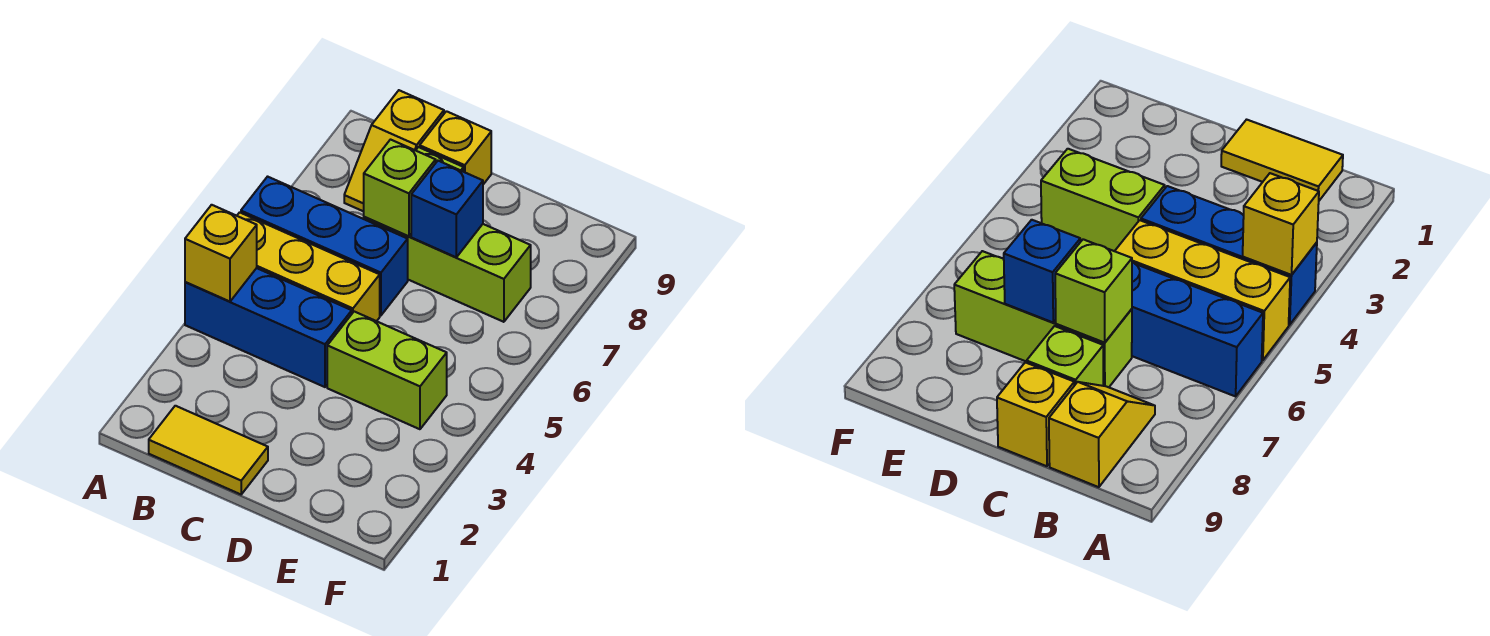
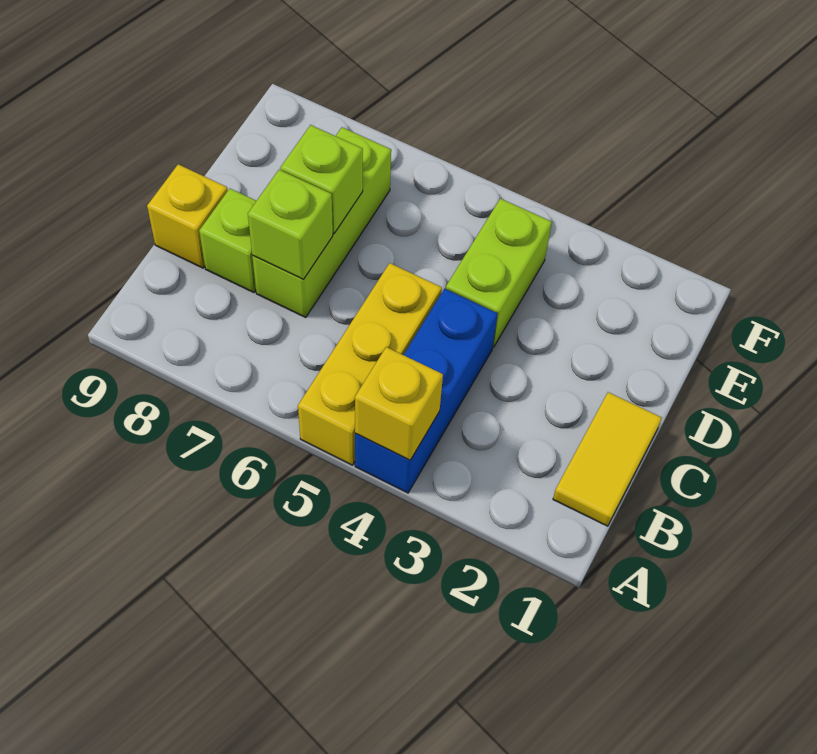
blue brick A6:C6 level 1 -> none
yellow slope B8:B9 level 1 top 9 -> none
blue brick D7 level 2 -> lime brick D7 level 2

